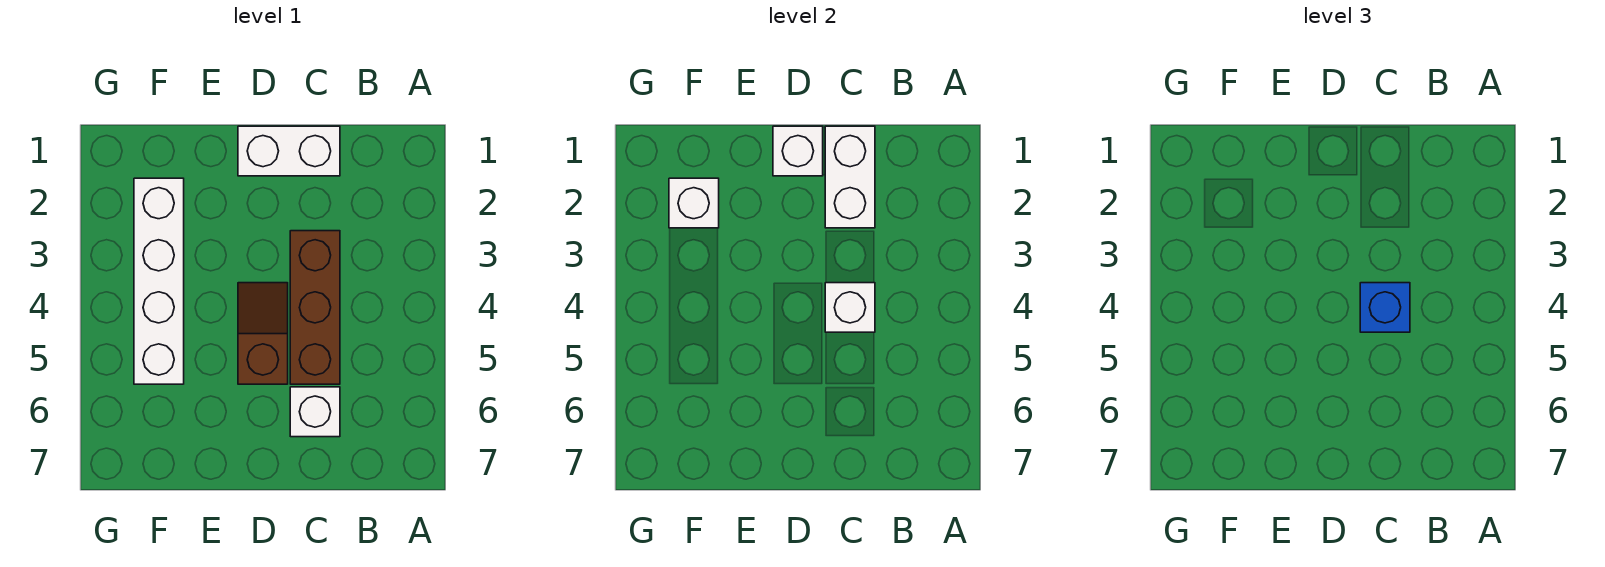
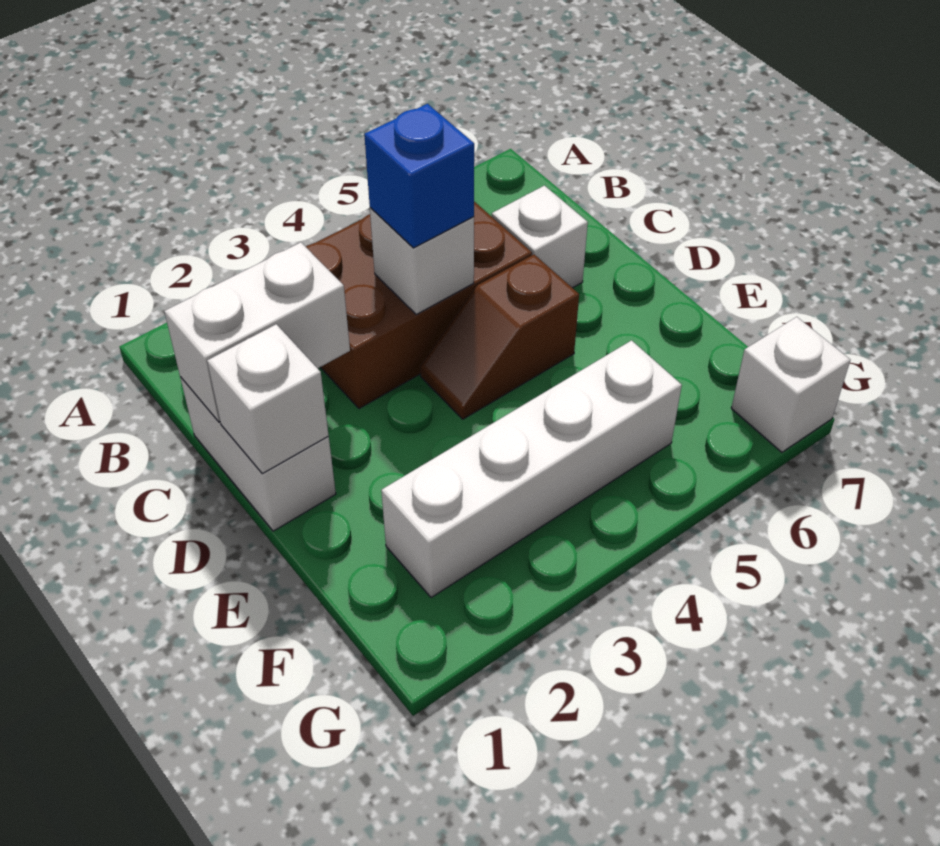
brown brick C3:C5 level 1 -> brown brick B3:C5 level 1
white brick F2 level 2 -> white brick G7 level 1

